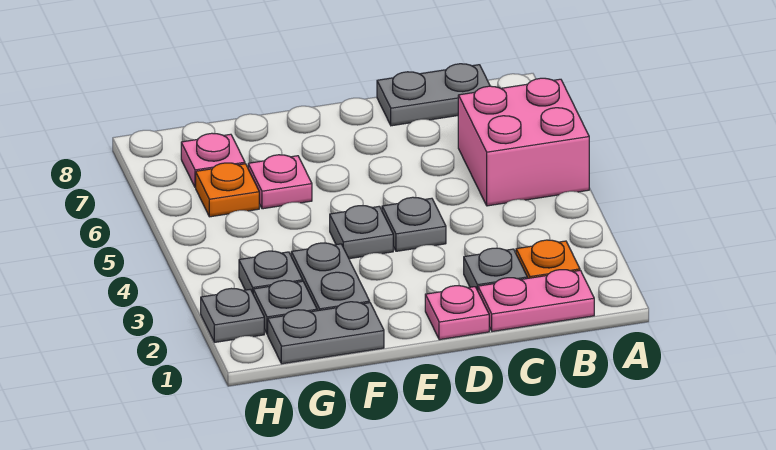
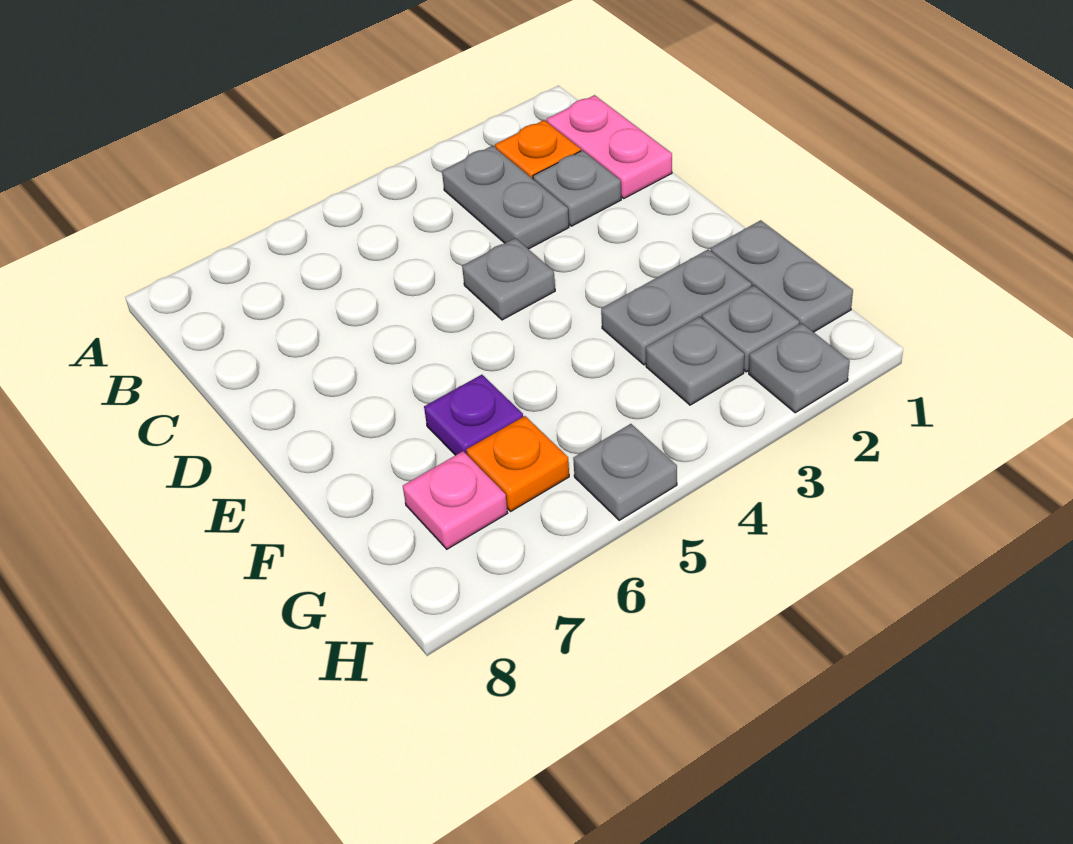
pink brick A5:B6 level 1 -> none
grey plate B8:C8 level 1 -> grey plate B3:C3 level 1
pink plate D1 level 1 -> none
grey plate E4 level 1 -> grey plate H5 level 1
pink plate F6 level 1 -> purple plate F6 level 1

